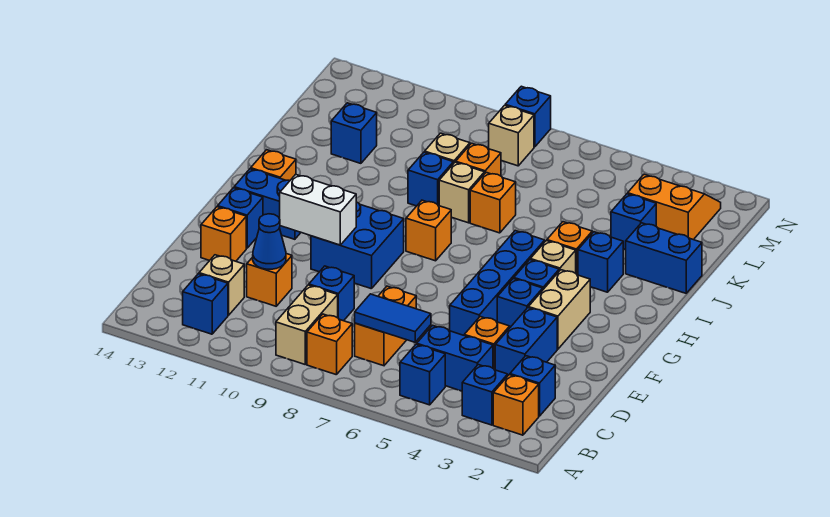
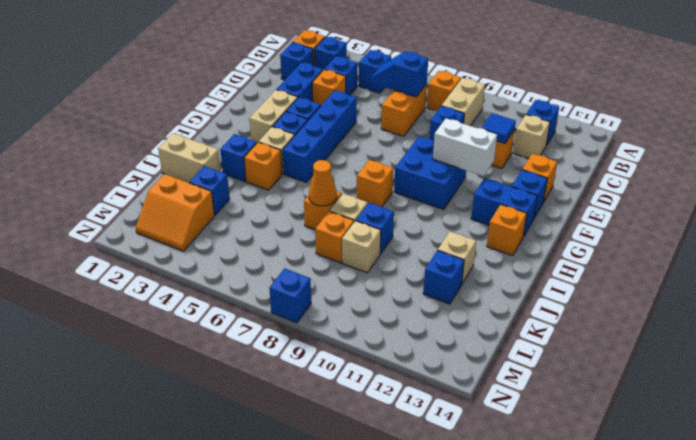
blue brick C4:C5 level 1 -> blue brick C4 level 1
blue tile C6:C7 level 2 -> blue slope C6:C7 level 2 top 7
blue cone D11 level 2 -> blue tile D11 level 2
blue brick J1:J2 level 1 -> tan brick J1:J2 level 1
none -> orange cone J7 level 2
tan brick M8 level 1 -> tan brick J12 level 1

